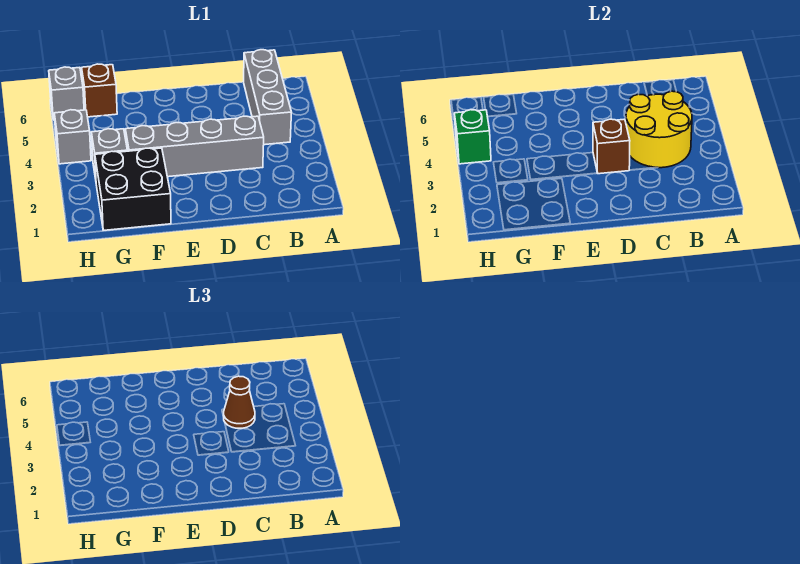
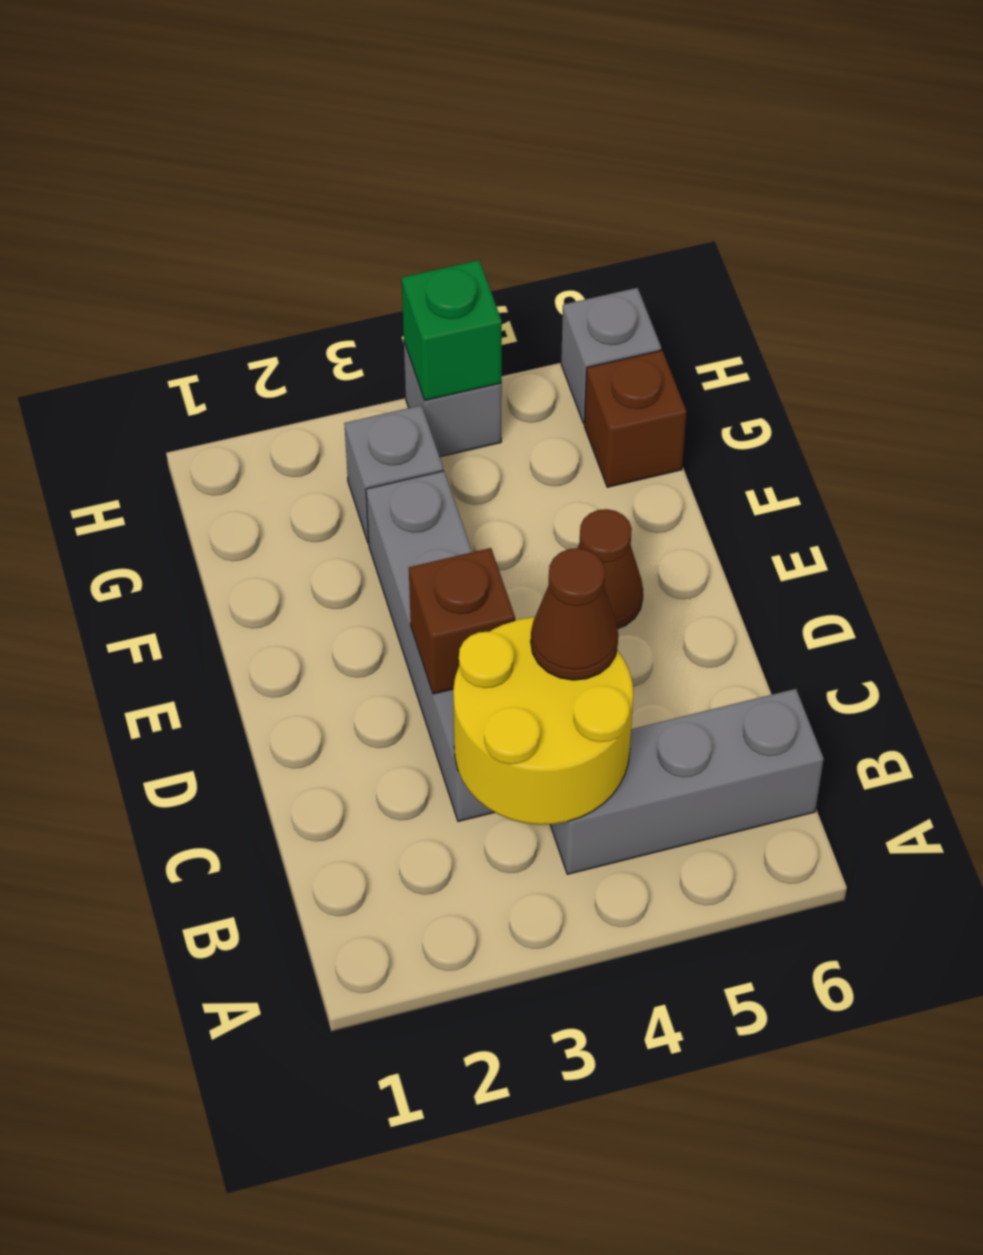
none -> brown cone E5 level 1
black brick F1:G2 level 1 -> none

